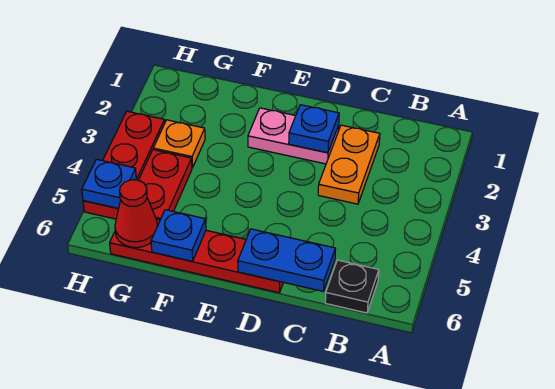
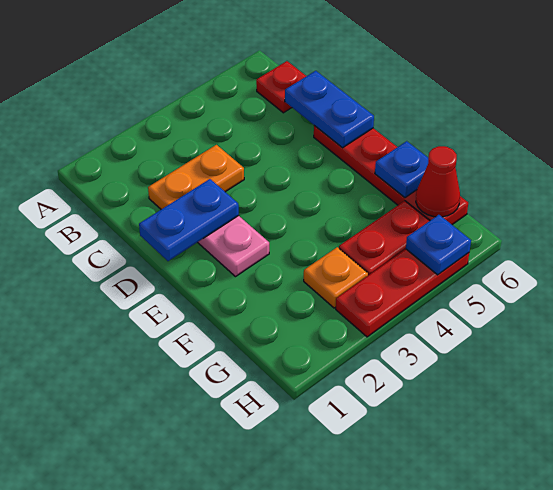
black plate B6 level 1 -> red plate B6 level 1
blue plate D2 level 2 -> blue plate D1:D2 level 2

